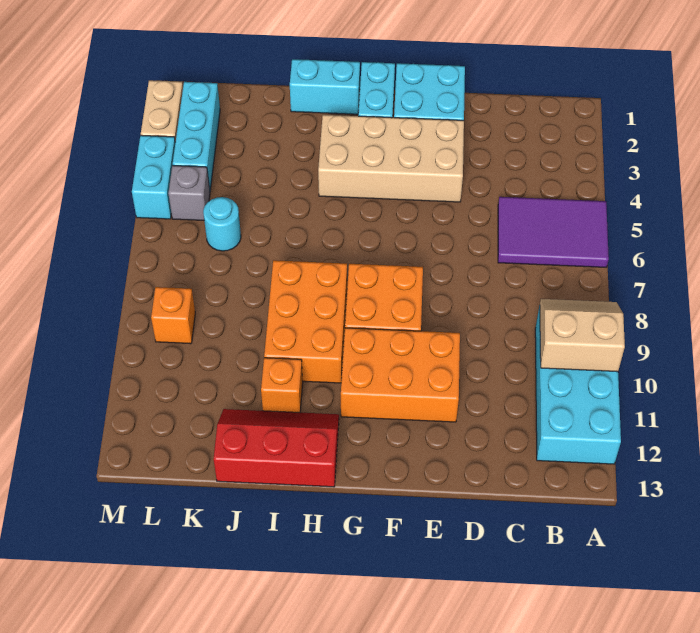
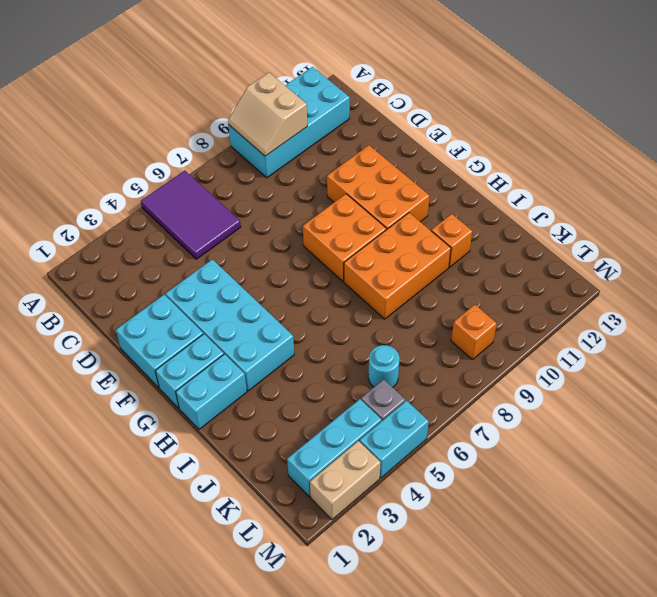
tan brick E3:H4 level 1 -> cyan brick E3:H4 level 1
cyan brick H1:I1 level 1 -> cyan brick H1:H2 level 1
red slope H12:J13 level 1 top 13 -> none

